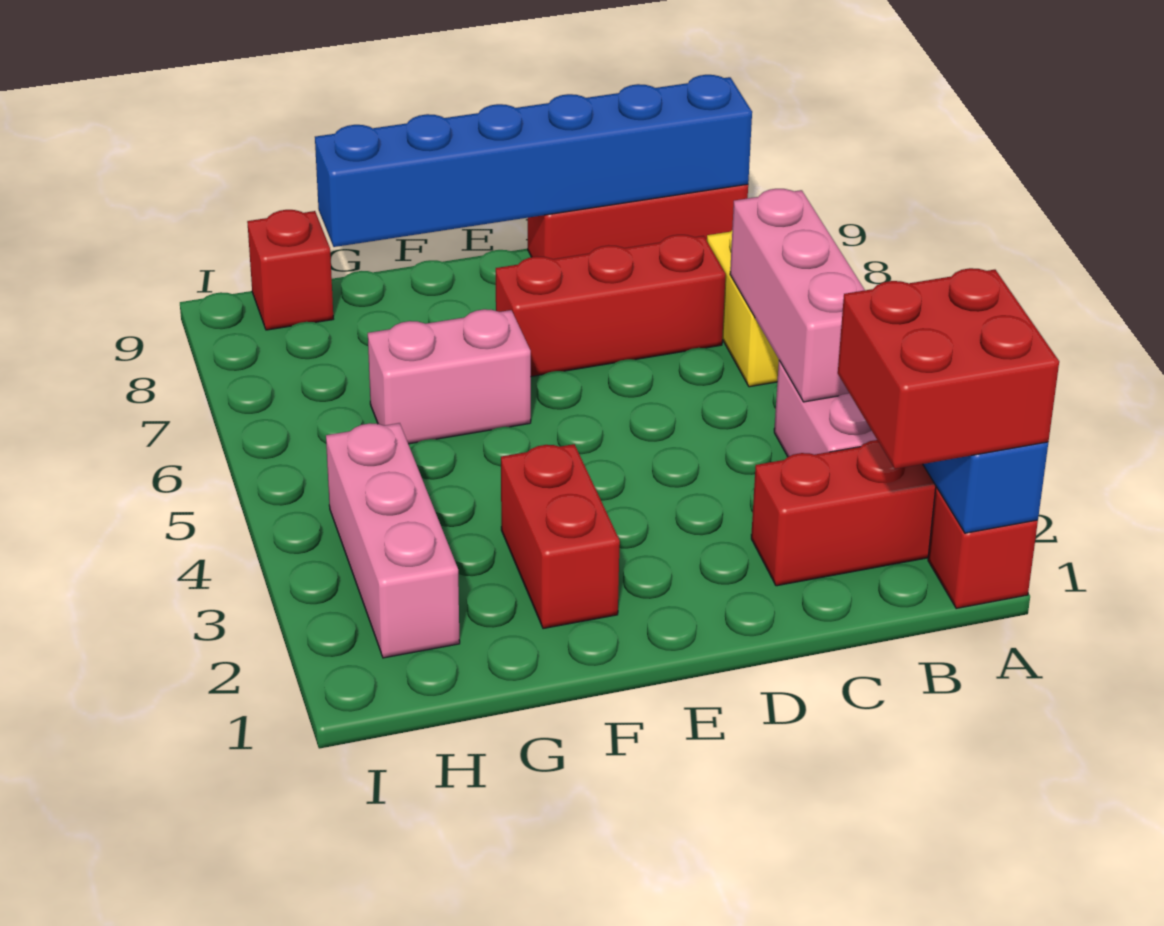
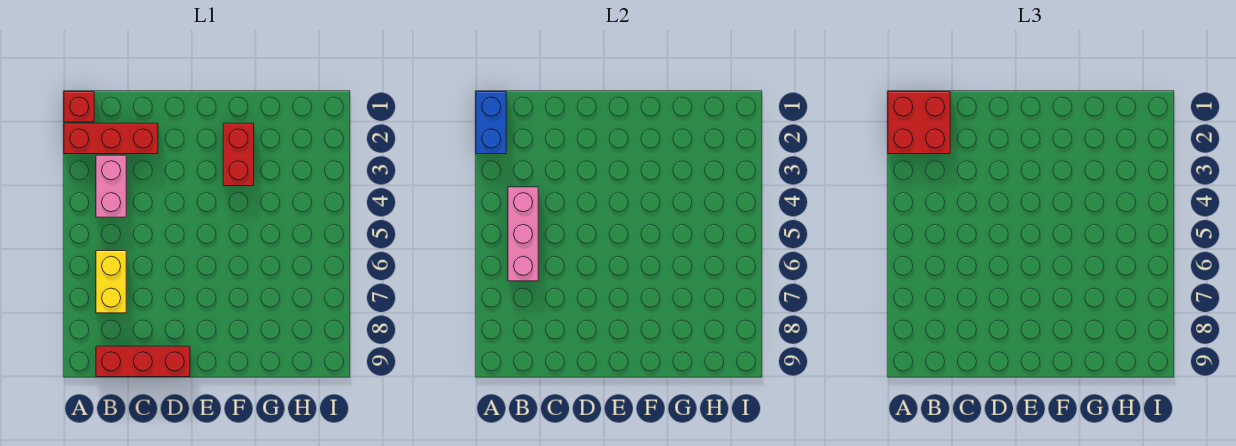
blue brick B9:G9 level 2 -> none
red brick C7:E7 level 1 -> none
pink brick F6:G6 level 1 -> none
pink brick H2:H4 level 1 -> none
red brick H9 level 1 -> none

